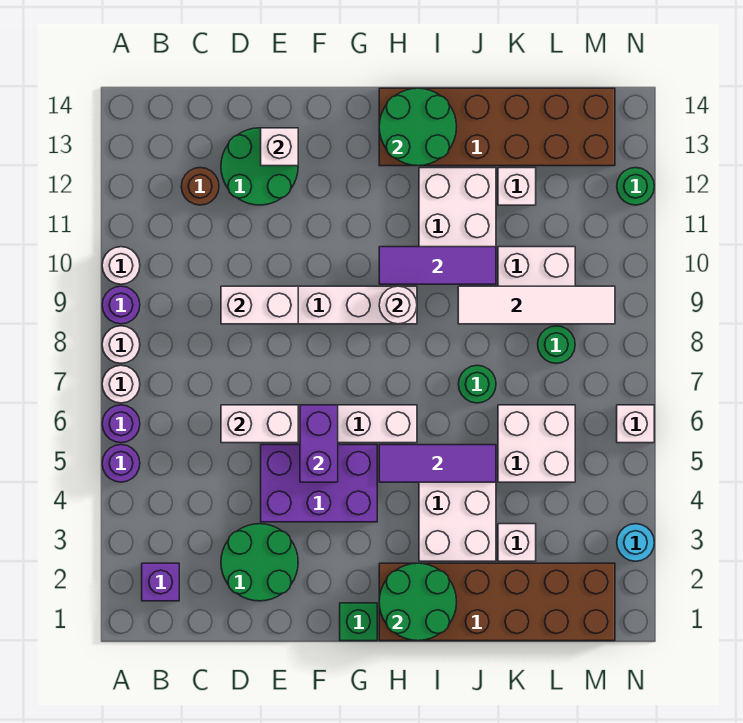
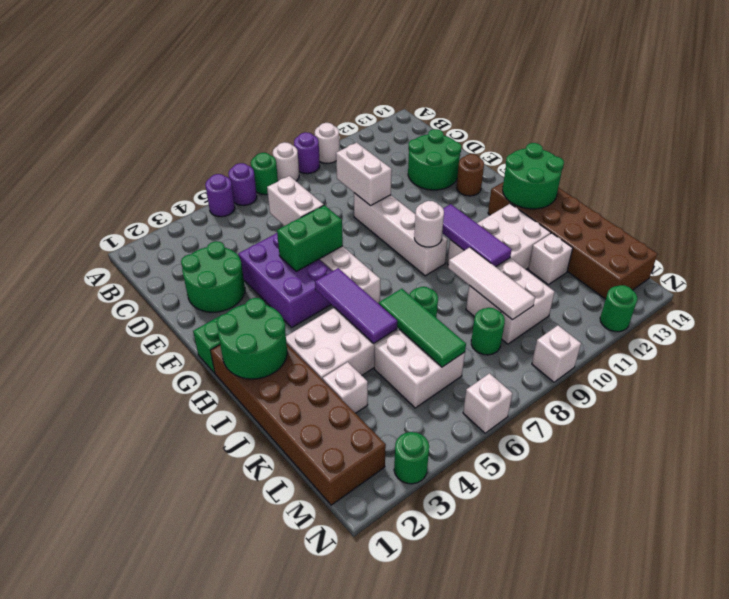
white round brick A7 level 1 -> green round brick A7 level 1
purple brick B2 level 1 -> none
brown round brick C12 level 1 -> brown round brick F13 level 1
white brick E13 level 2 -> white brick N9 level 1
purple brick F5:F6 level 2 -> green brick F5:F6 level 2
none -> green tile J6:L6 level 2
white tile J9:M9 level 2 -> white tile J9:L9 level 2
cyan round brick N3 level 1 -> green round brick N3 level 1

